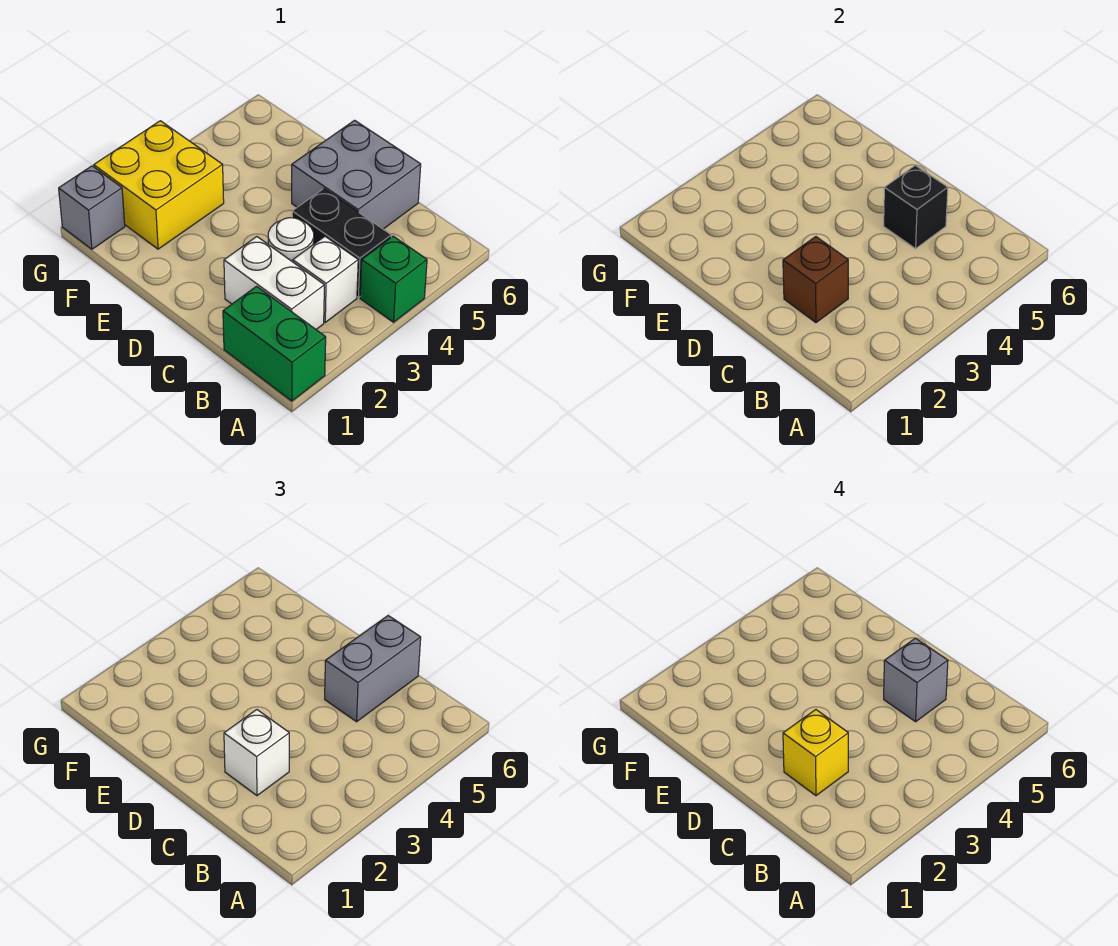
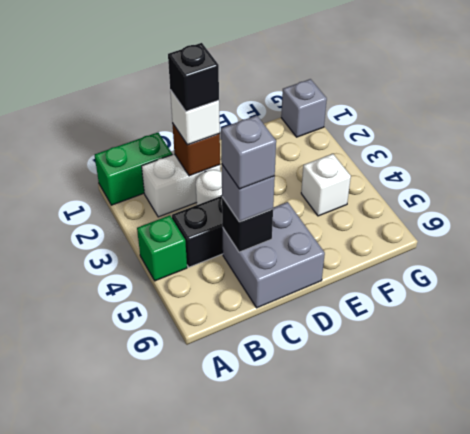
white brick B3 level 1 -> white brick F4 level 1
yellow brick C2 level 4 -> black brick C2 level 4
grey brick C5:C6 level 3 -> grey brick C5 level 3
yellow brick F2:G3 level 1 -> none

